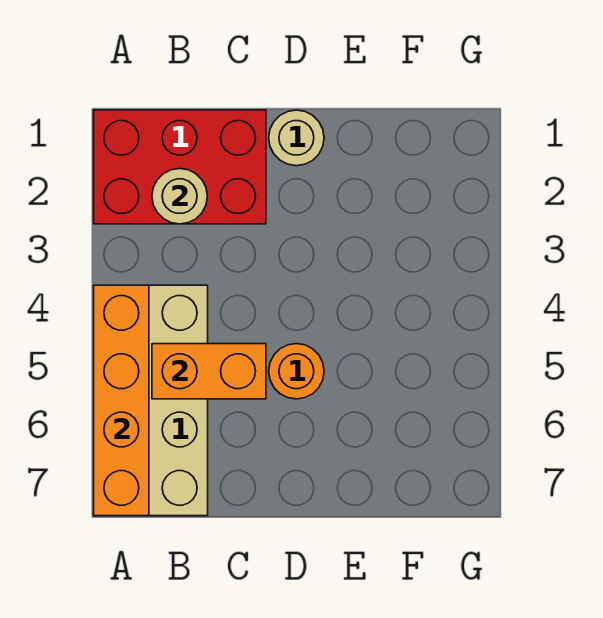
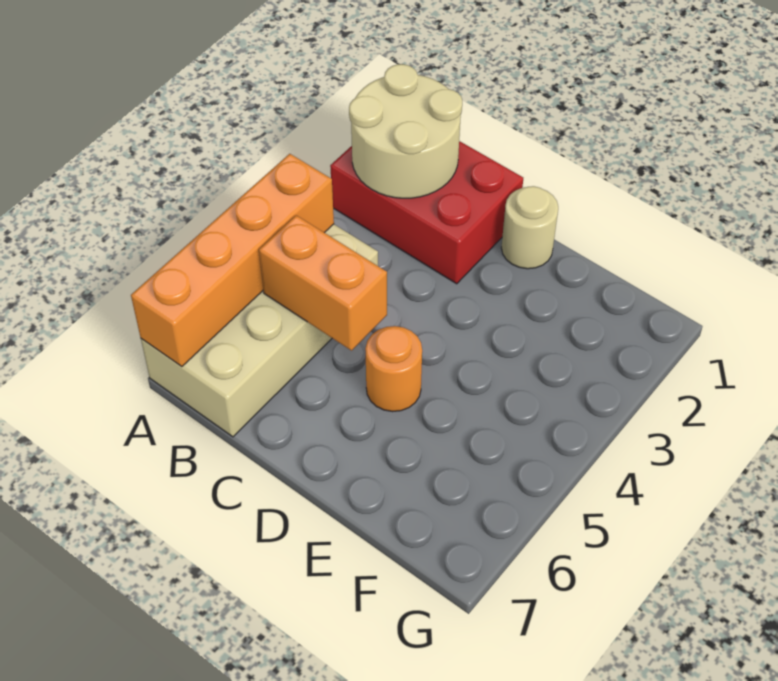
tan round brick B2 level 2 -> tan round brick A1:B2 level 2

